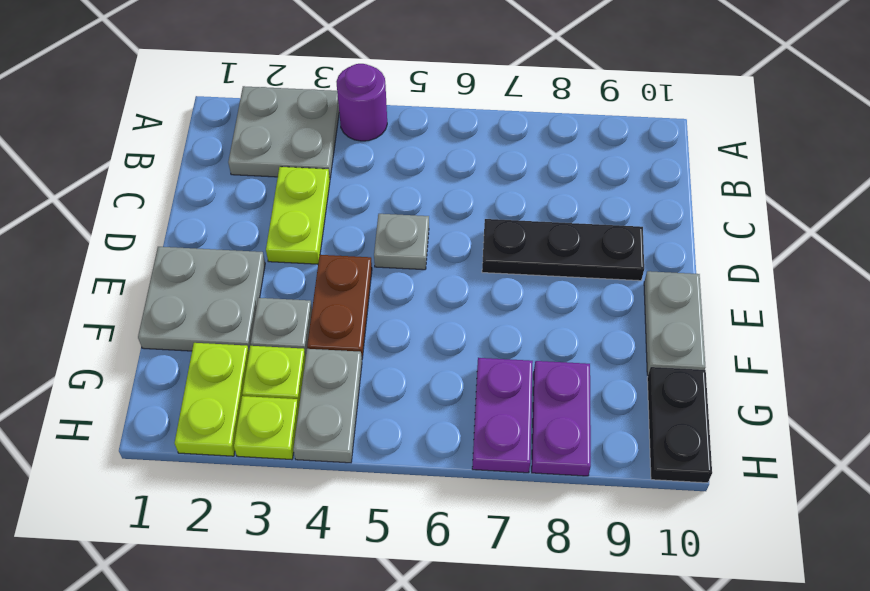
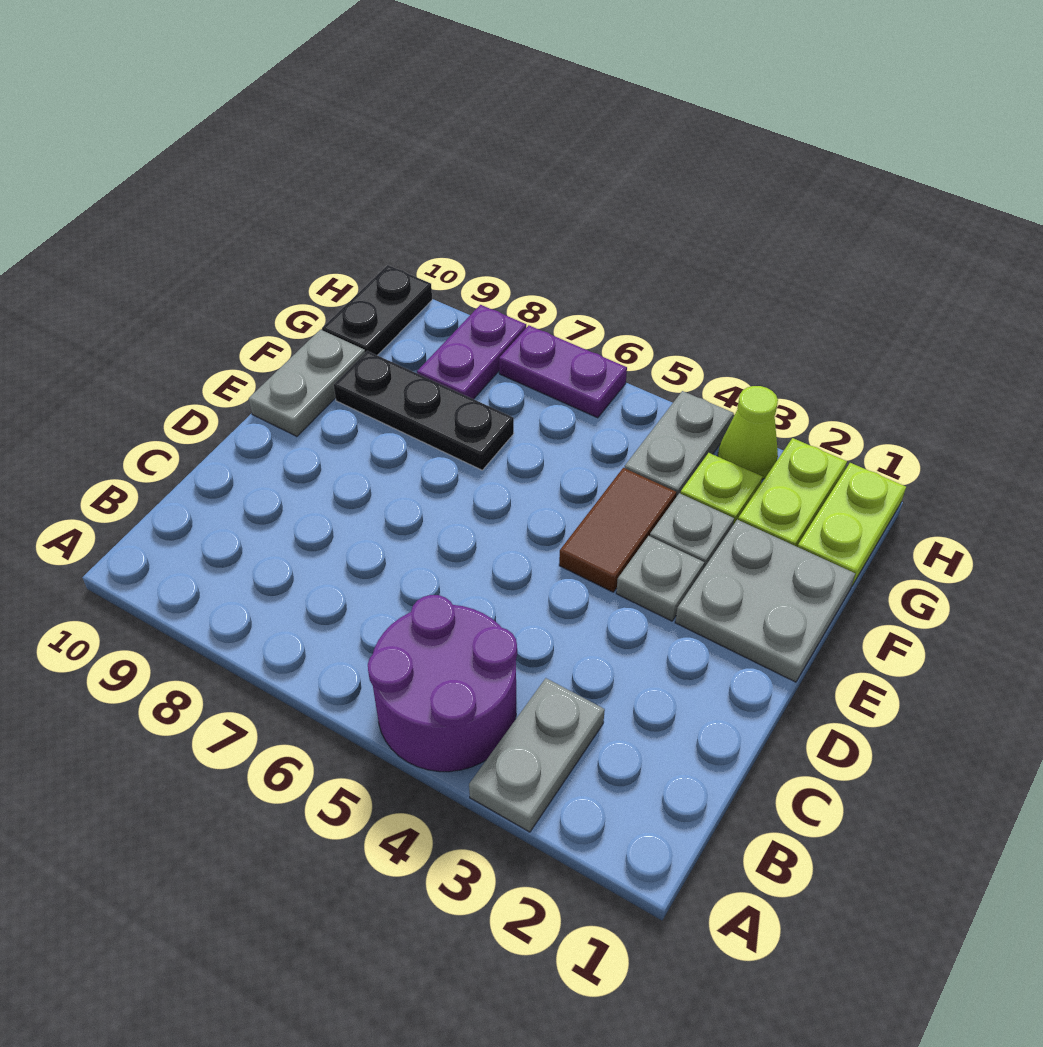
grey plate A2:B3 level 1 -> grey plate A3:B3 level 1
purple round brick A4 level 1 -> purple round brick A4:B5 level 1
lime plate C3:D3 level 1 -> lime plate G1:H1 level 1
grey plate D5 level 1 -> grey plate E3 level 1
black plate D7:D9 level 1 -> black plate F7:F9 level 1
brown plate E4:F4 level 1 -> brown tile E4:F4 level 1
purple plate G7:H7 level 1 -> purple plate H6:H7 level 1
lime plate H3 level 1 -> lime cone H3 level 1

